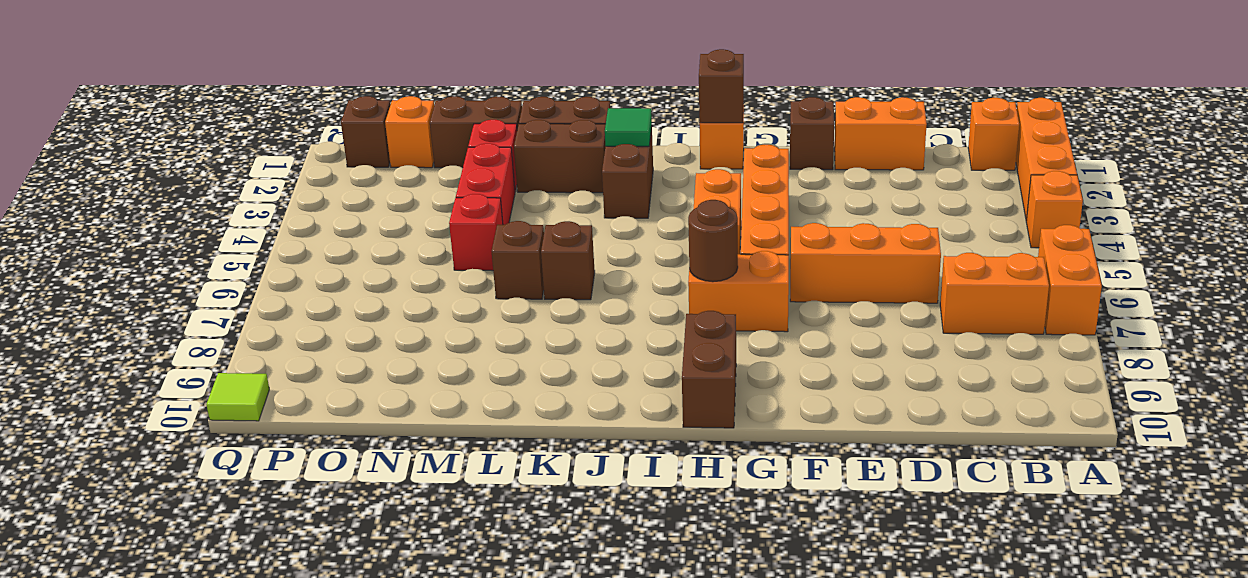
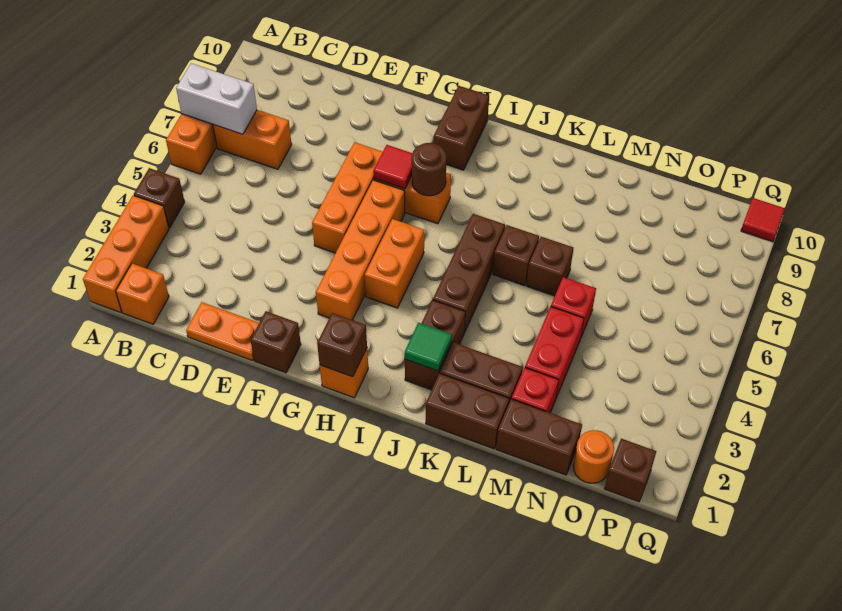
orange brick A4 level 1 -> brown brick A4 level 1
none -> white brick A7:B7 level 2
orange brick D1:E1 level 1 -> orange plate D1:E1 level 1
orange brick D6:F6 level 1 -> orange brick F5:F7 level 1
none -> red tile G7 level 2
none -> brown brick J4:J6 level 1
orange brick O1 level 1 -> orange round brick O1 level 1
lime tile Q10 level 1 -> red tile Q10 level 1

